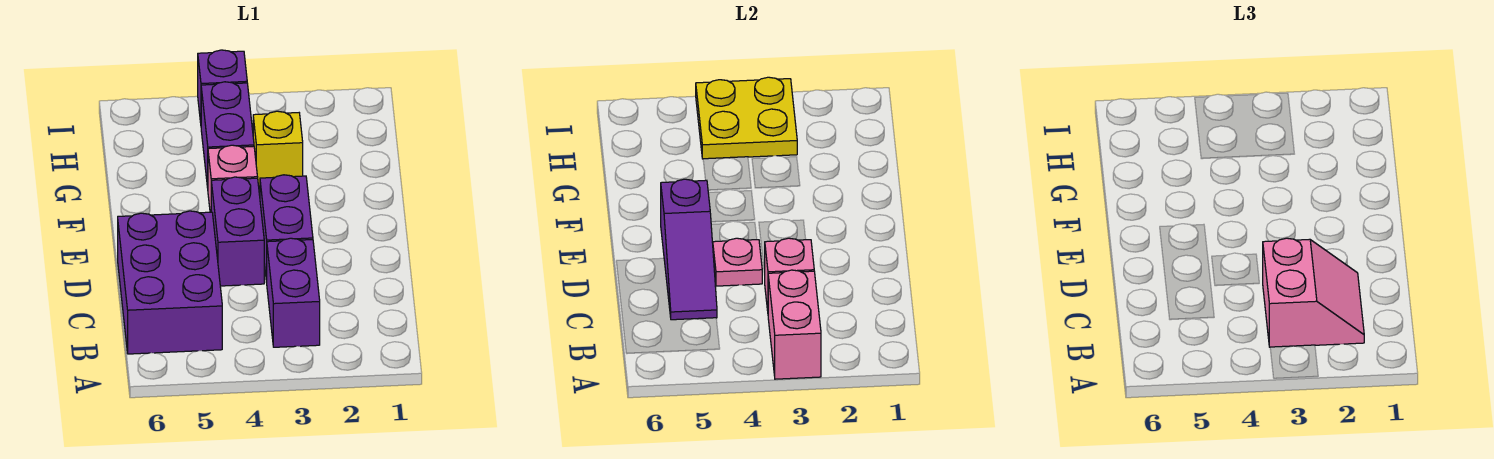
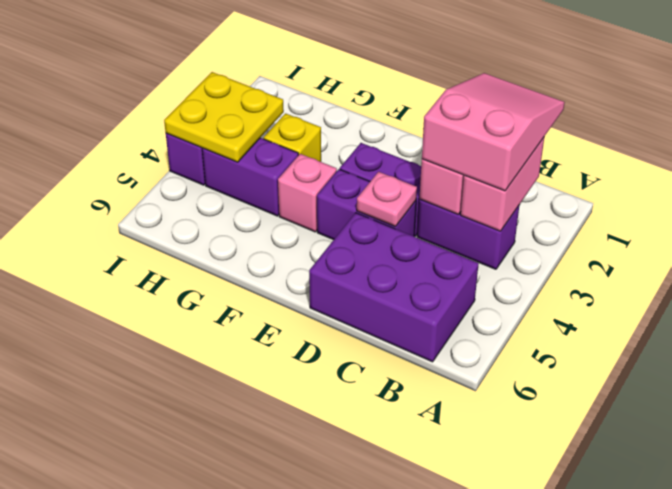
pink brick A3:B3 level 2 -> pink brick B2:B3 level 2
pink slope B2:C3 level 3 top 3 -> pink slope B1:C3 level 3 top 3
purple slope C5:E5 level 2 top E -> none

